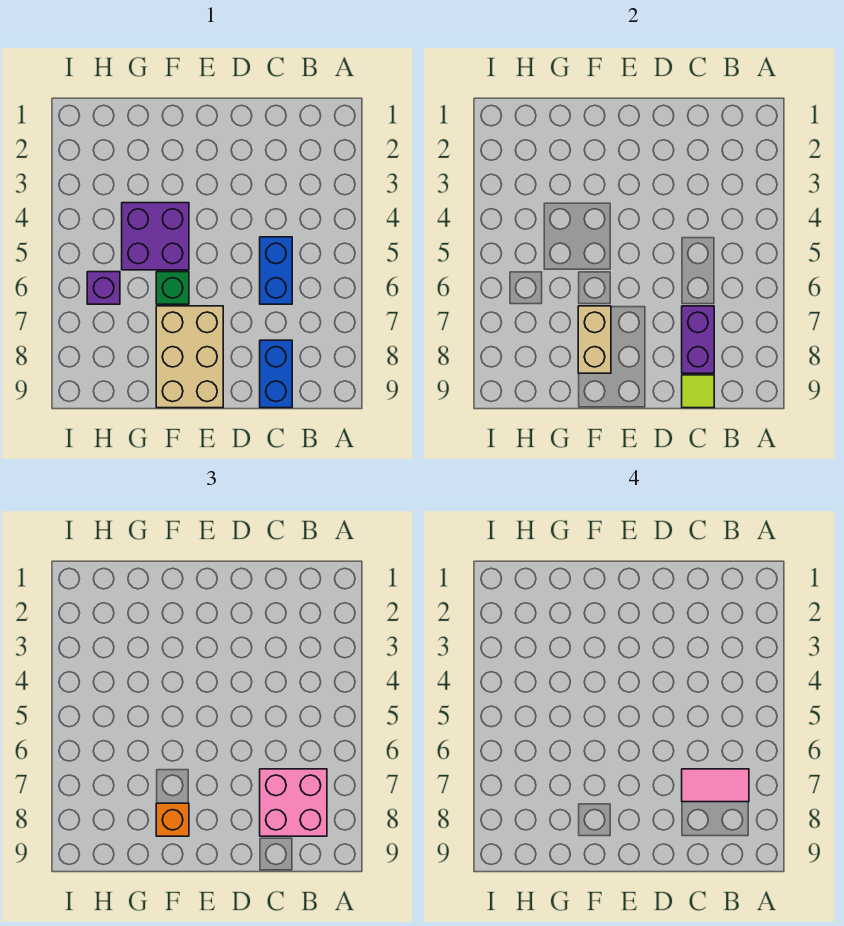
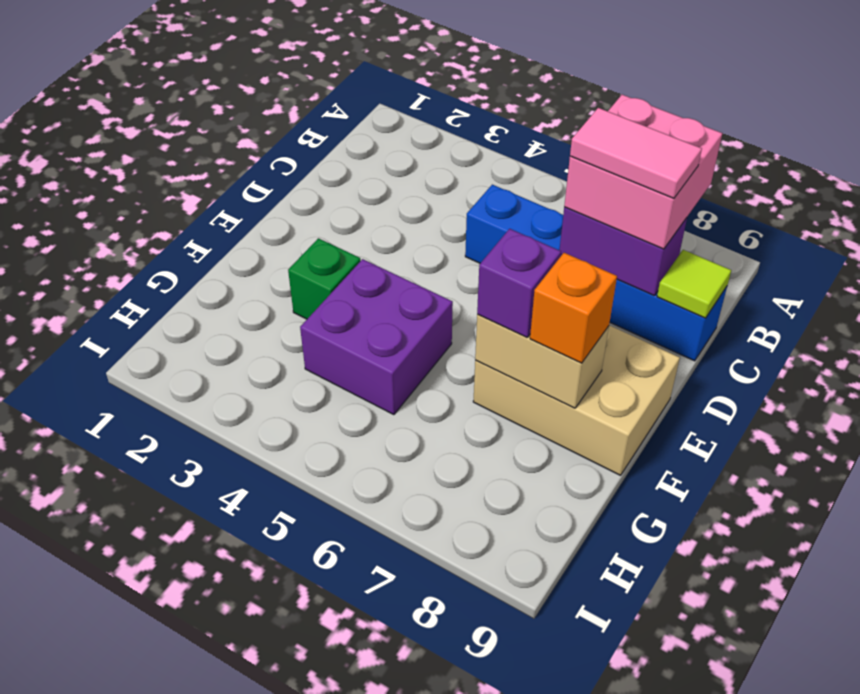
pink tile B7:C7 level 4 -> pink tile C7:C8 level 4
green brick F6 level 1 -> green brick F3 level 1
purple brick H6 level 1 -> purple brick F7 level 3

